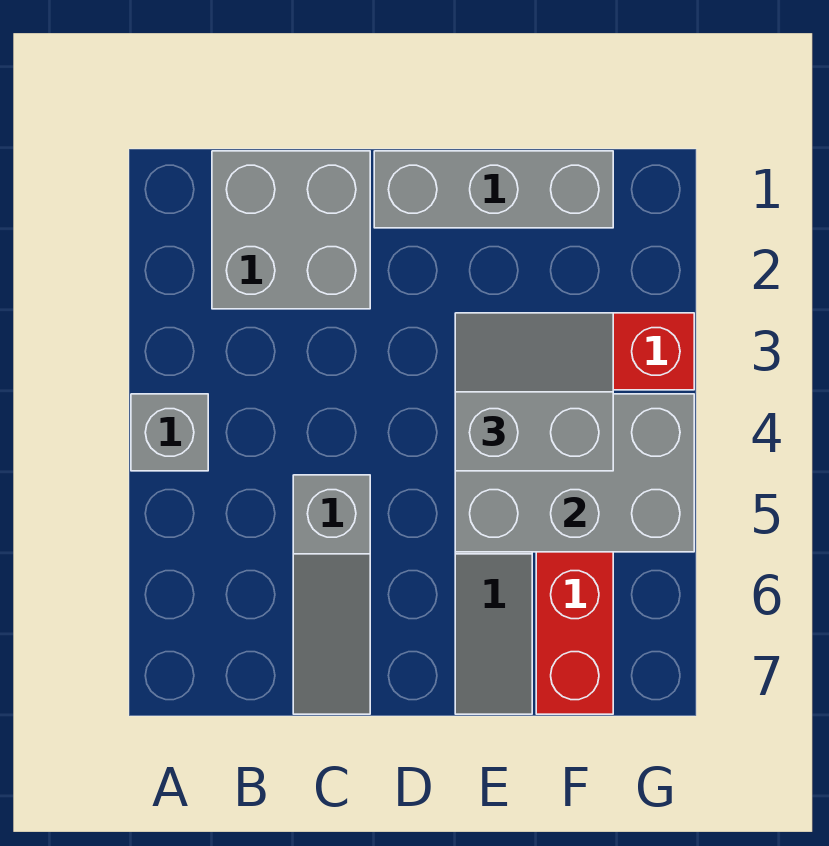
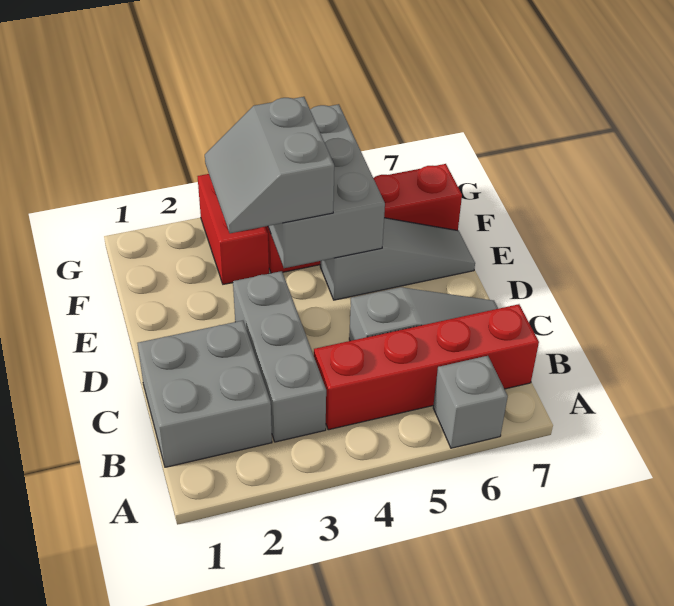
grey brick A4 level 1 -> grey brick A6 level 1
none -> red brick B4:B7 level 1
grey brick D1:F1 level 1 -> grey brick B3:D3 level 1

